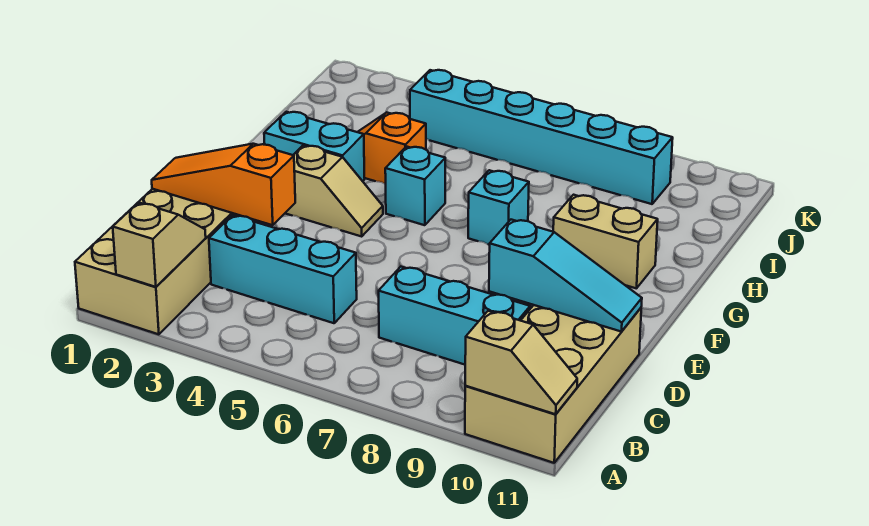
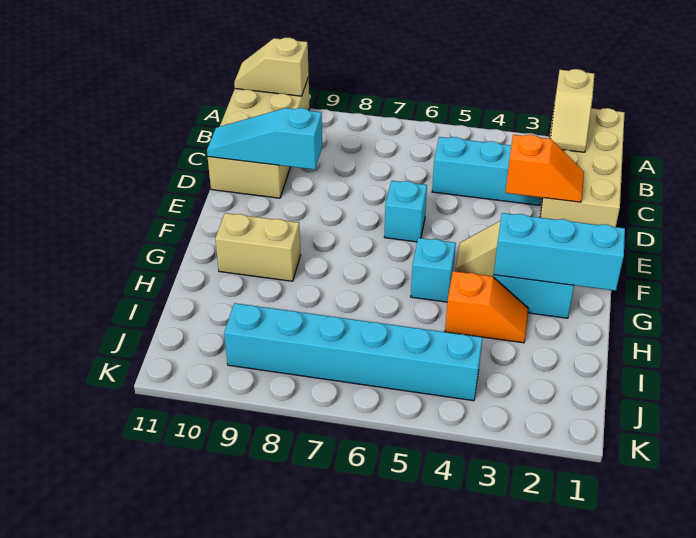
cyan brick C7:C9 level 1 -> cyan brick G1:G3 level 2
orange slope D1:D3 level 2 top 3 -> orange slope D2:D3 level 2 top 3
cyan brick G7 level 1 -> cyan brick E6 level 1

